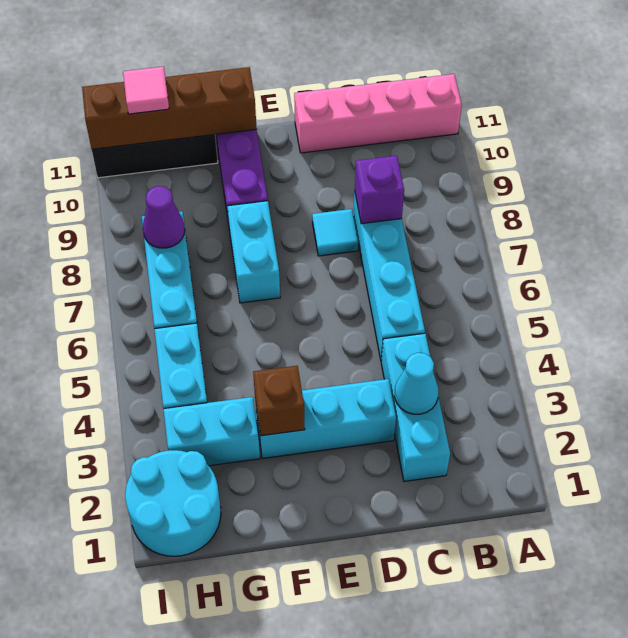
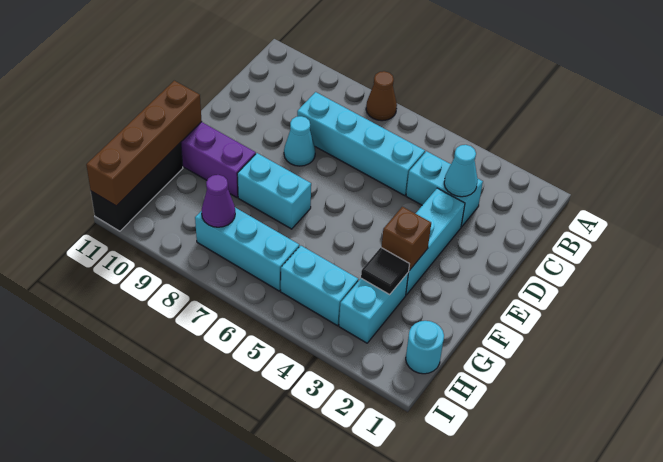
none -> brown cone A7 level 1
pink brick A11:D11 level 1 -> none
cyan brick C2:C4 level 1 -> cyan brick C3:C4 level 1
purple brick C8 level 2 -> none
cyan tile D8 level 1 -> cyan cone D8 level 1
none -> black tile G3 level 2
cyan round brick H1:I2 level 1 -> cyan round brick H1 level 1
pink tile H11 level 3 -> none

